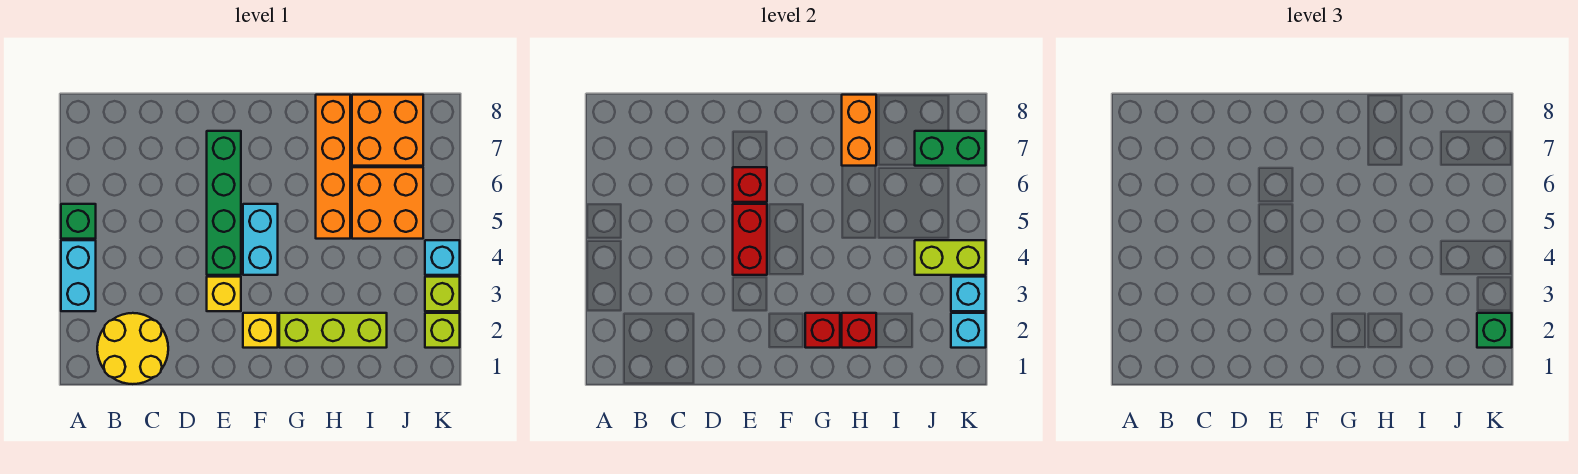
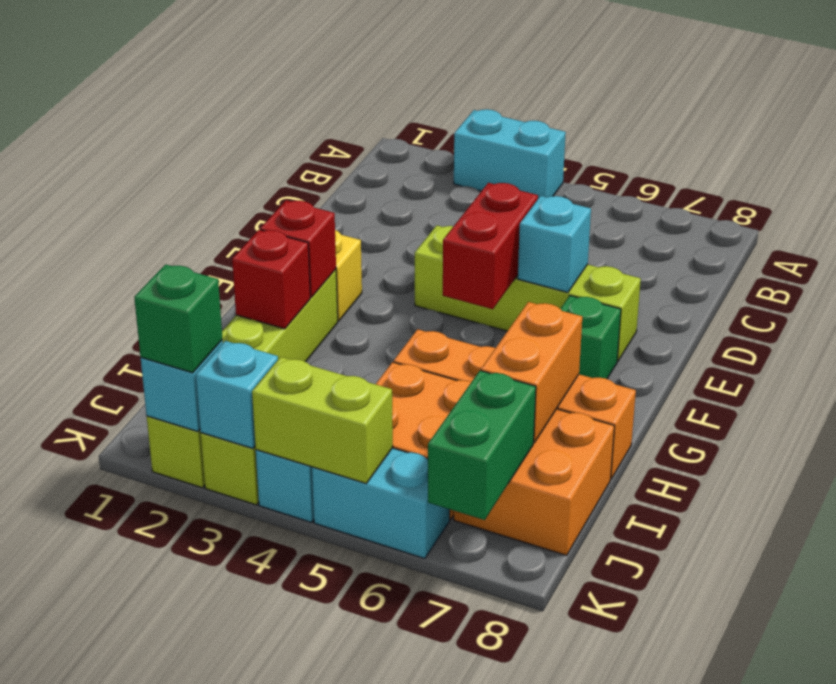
green brick A5 level 1 -> green brick F7 level 1
yellow round brick B1:C2 level 1 -> none
yellow brick E3 level 1 -> none
green brick E4:E7 level 1 -> lime brick E4:E7 level 1
red brick E4:E5 level 2 -> red brick E5:F5 level 2
red brick E6 level 2 -> cyan brick E6 level 2
cyan brick F4:F5 level 1 -> cyan brick K5:K6 level 1
orange brick H7:H8 level 2 -> orange brick H7:I7 level 2
lime brick J4:K4 level 2 -> lime brick K4:K5 level 2

